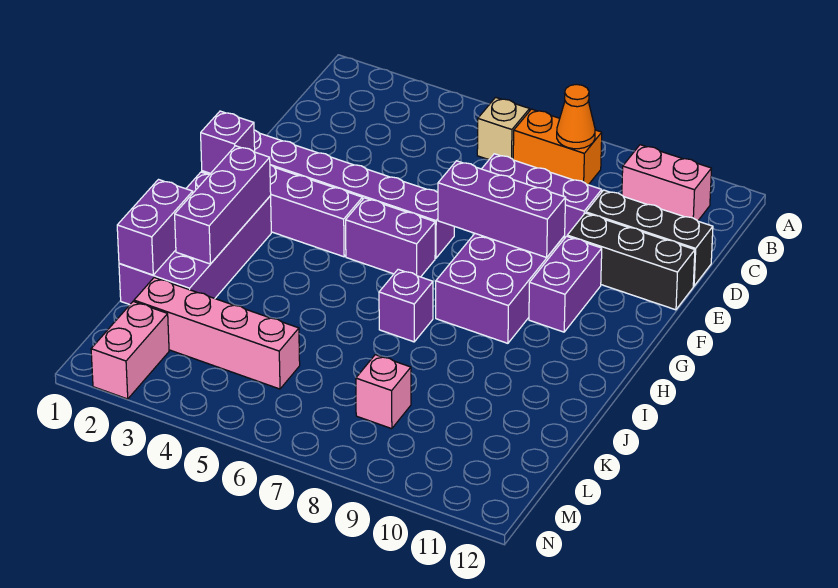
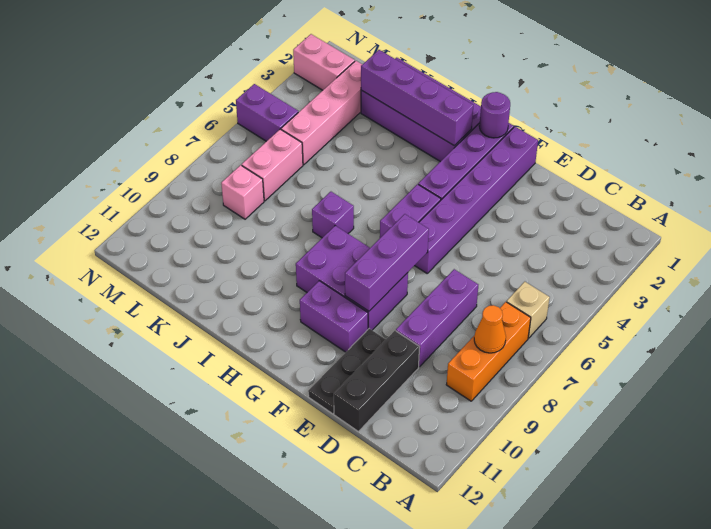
orange brick B7:B8 level 1 -> orange brick B7:B9 level 1
pink brick B10:B11 level 1 -> pink brick L6:L7 level 1
black brick E10:E12 level 1 -> black plate E10:E12 level 1
purple brick G1 level 2 -> purple round brick G1 level 2
purple brick H2:J2 level 2 -> purple brick H2:K2 level 2
purple brick J1:K1 level 2 -> purple brick M5:N5 level 1

